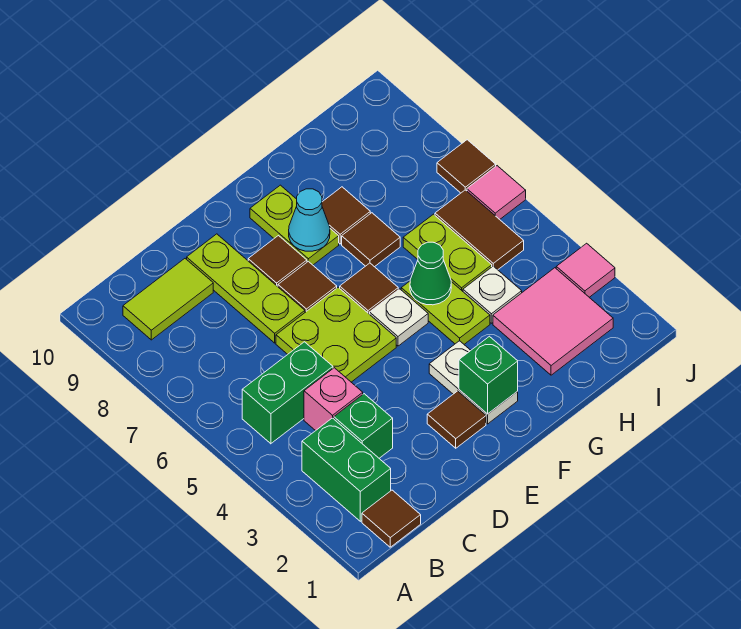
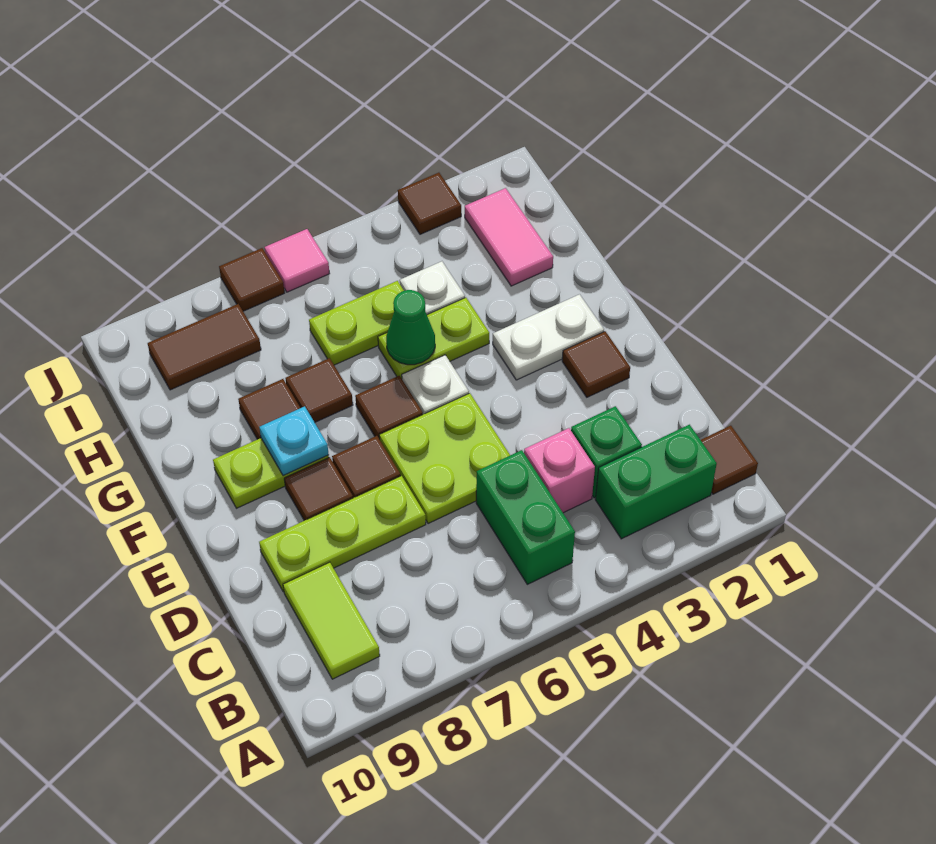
green brick F2 level 2 -> none
cyan cone F8 level 2 -> cyan plate F8 level 2
pink tile H2:I3 level 1 -> pink tile H2:I2 level 1
brown tile I5:I6 level 1 -> brown tile I8:I9 level 1
pink tile J3 level 1 -> brown tile J3 level 1

